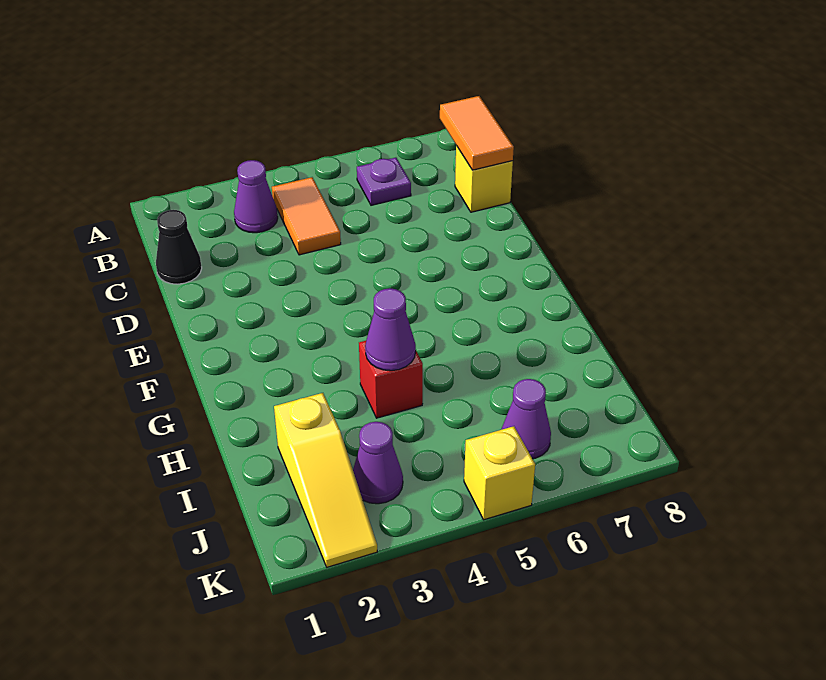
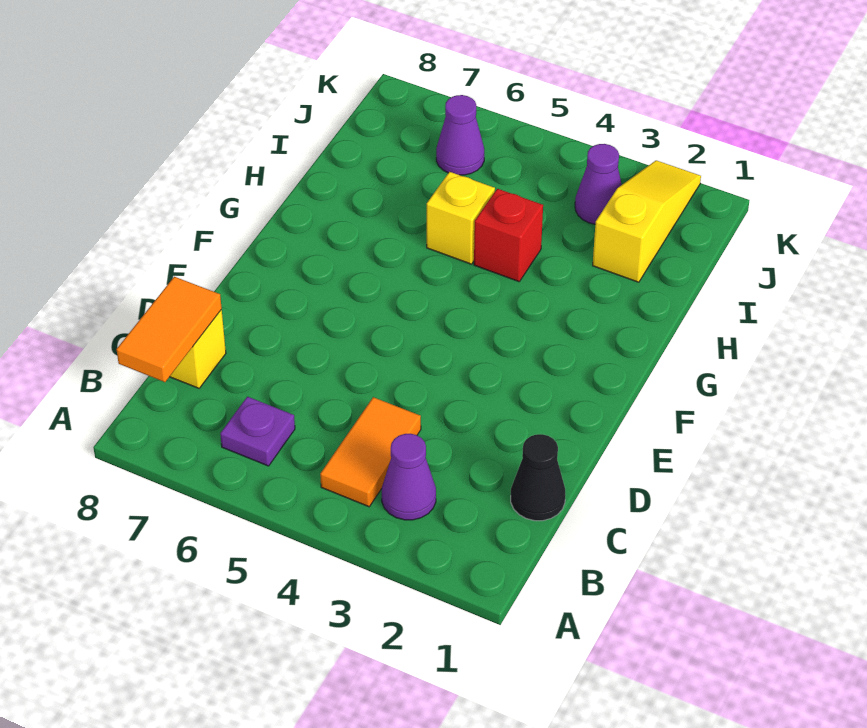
purple cone H4 level 2 -> none
yellow brick K5 level 1 -> yellow brick H5 level 1

